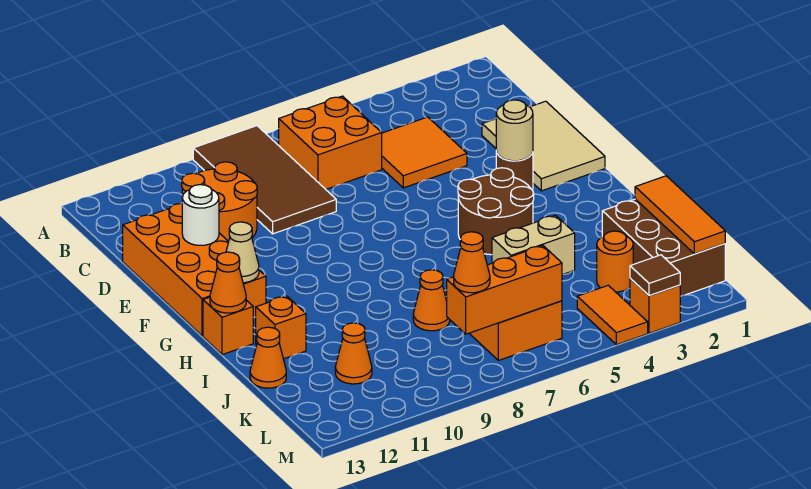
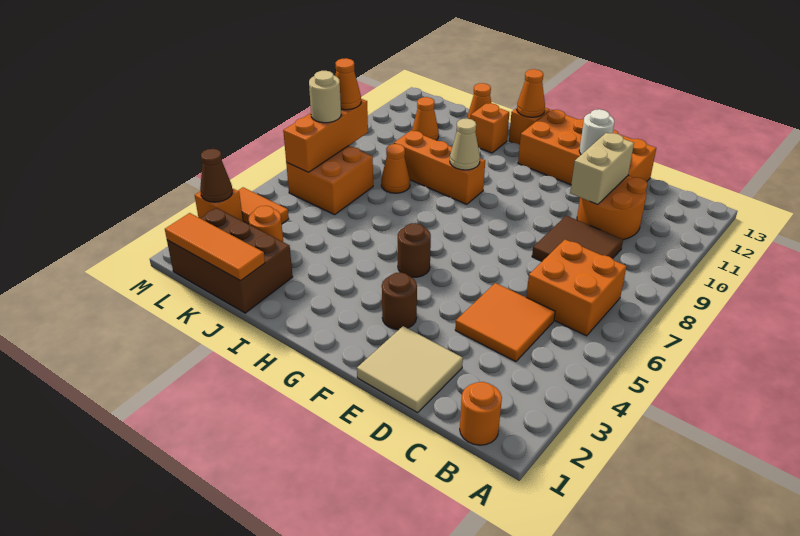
brown tile A8:D9 level 1 -> brown tile C8:D9 level 1
none -> orange round brick B1 level 1
tan tile D1:F2 level 1 -> tan tile D1:E2 level 1
tan round brick F3 level 2 -> tan round brick L7 level 3
brown round brick G4:H5 level 1 -> brown round brick G5 level 1
tan cone G12 level 2 -> tan cone H9 level 2
none -> orange brick H9:J9 level 1
tan brick K5:K6 level 2 -> tan brick D10:D11 level 2
brown tile M3 level 2 -> brown cone M3 level 2

